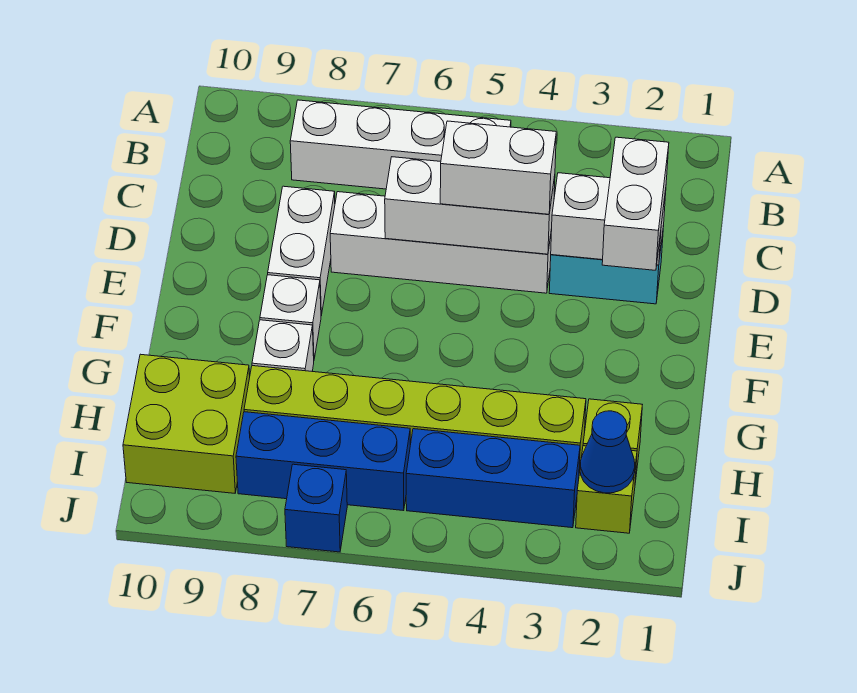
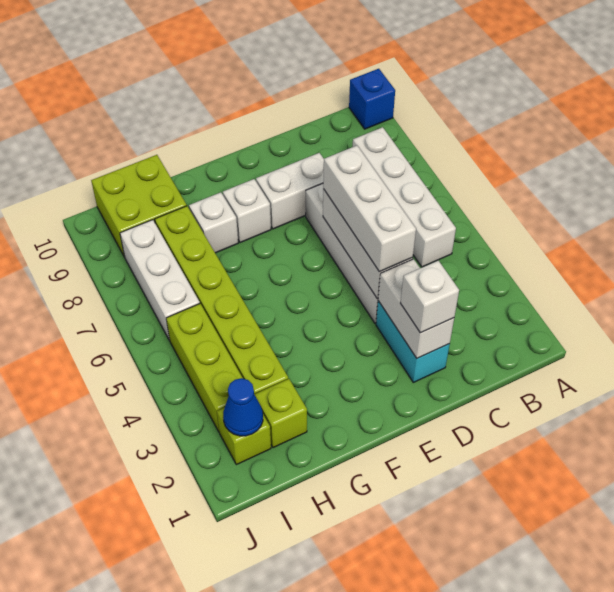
white brick D2:E2 level 3 -> white brick D2 level 3
white brick D4:D5 level 3 -> white brick D4:D6 level 3
blue brick I3:I5 level 1 -> lime brick I3:I5 level 1
blue brick I6:I8 level 1 -> white brick I6:I8 level 1
blue brick J7 level 1 -> blue brick A10 level 1

